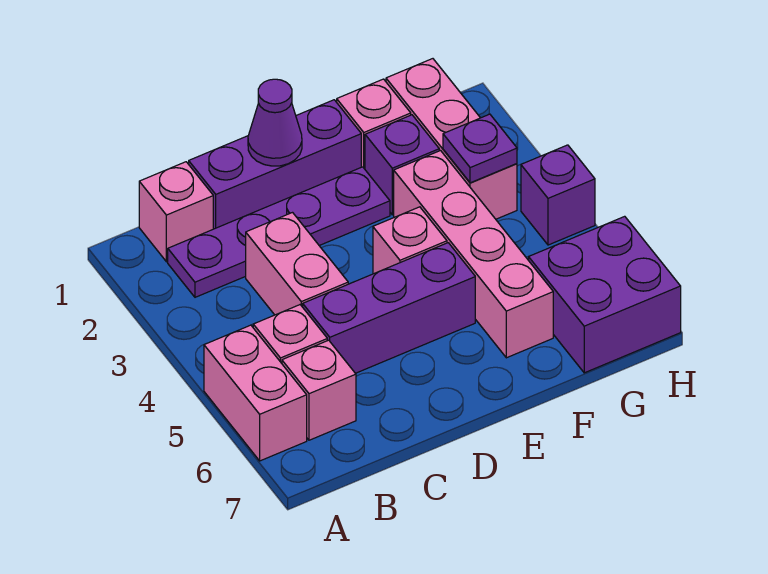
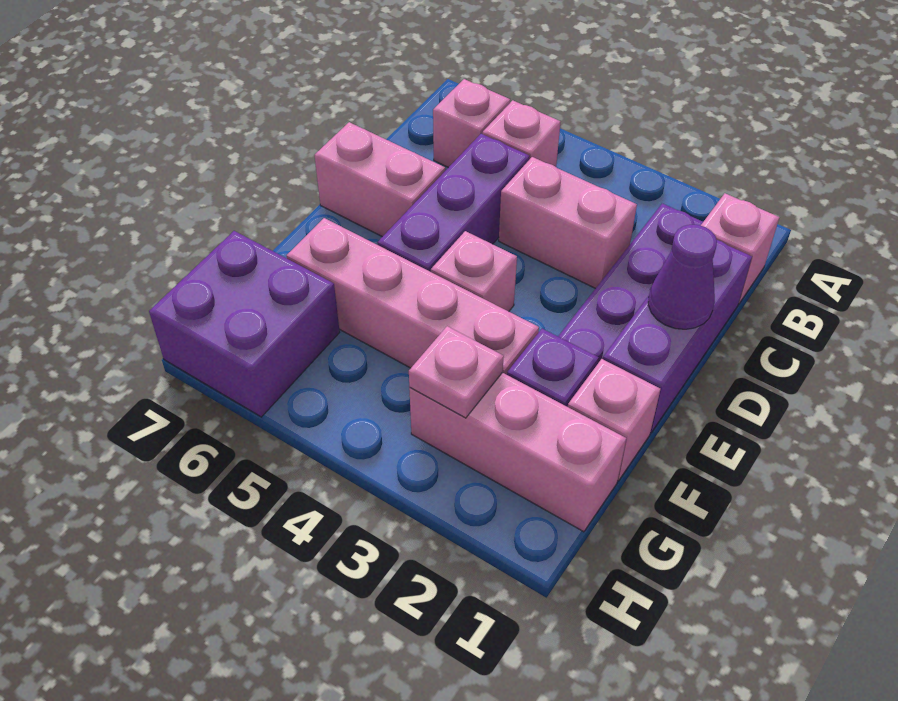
pink brick A5:A6 level 1 -> pink brick D6:D7 level 1
purple plate G3 level 2 -> pink plate G3 level 2
purple brick H4 level 1 -> none

